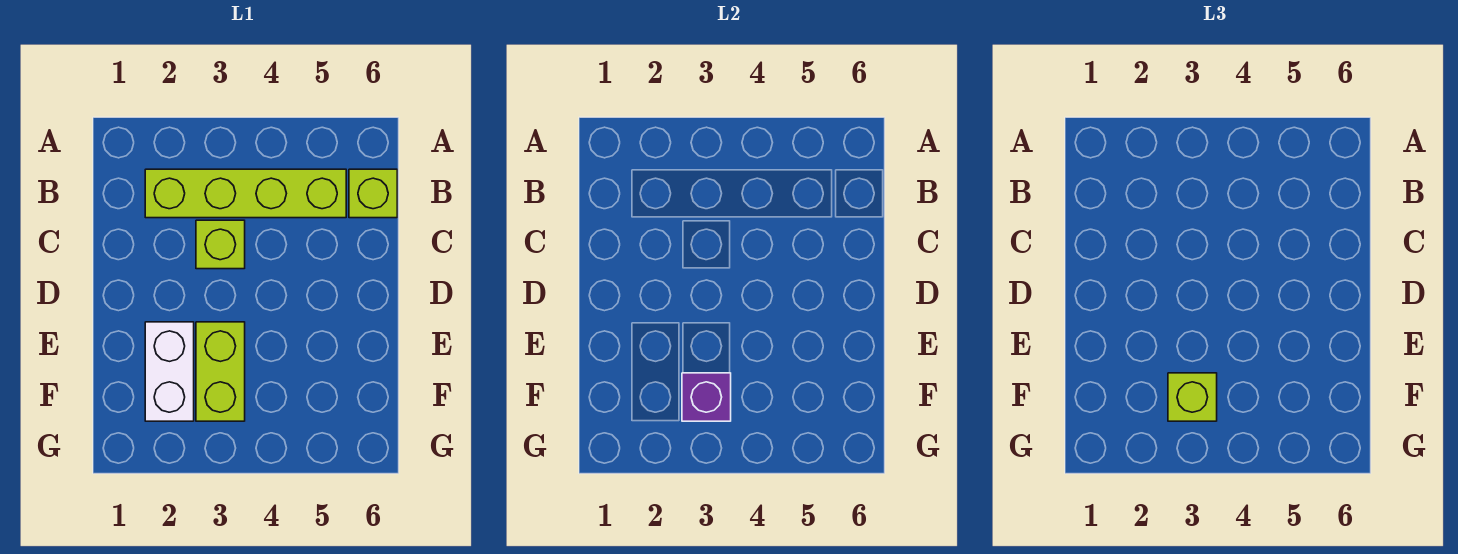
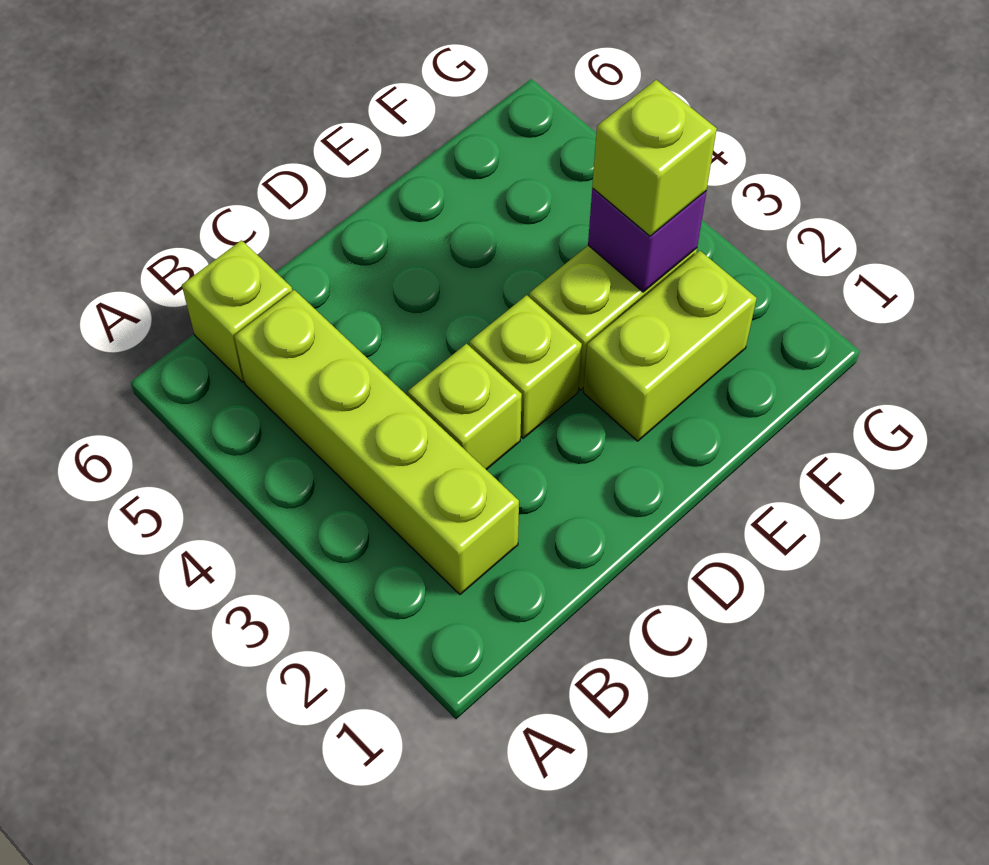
none -> lime brick D3 level 1
white brick E2:F2 level 1 -> lime brick E2:F2 level 1

